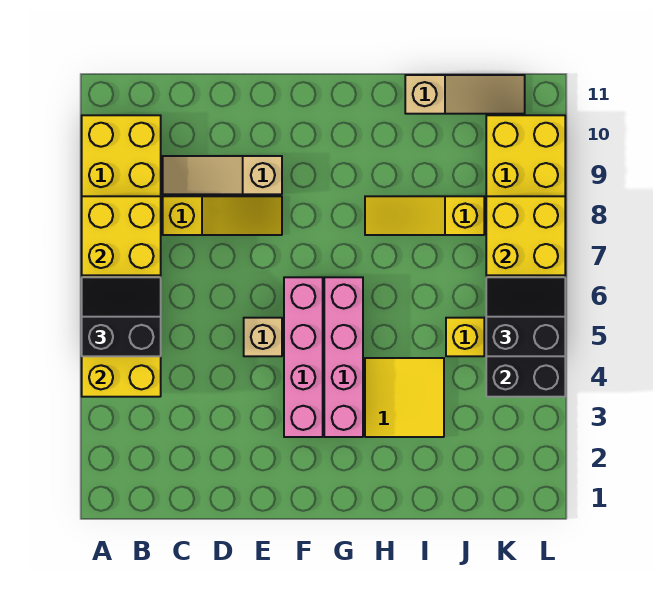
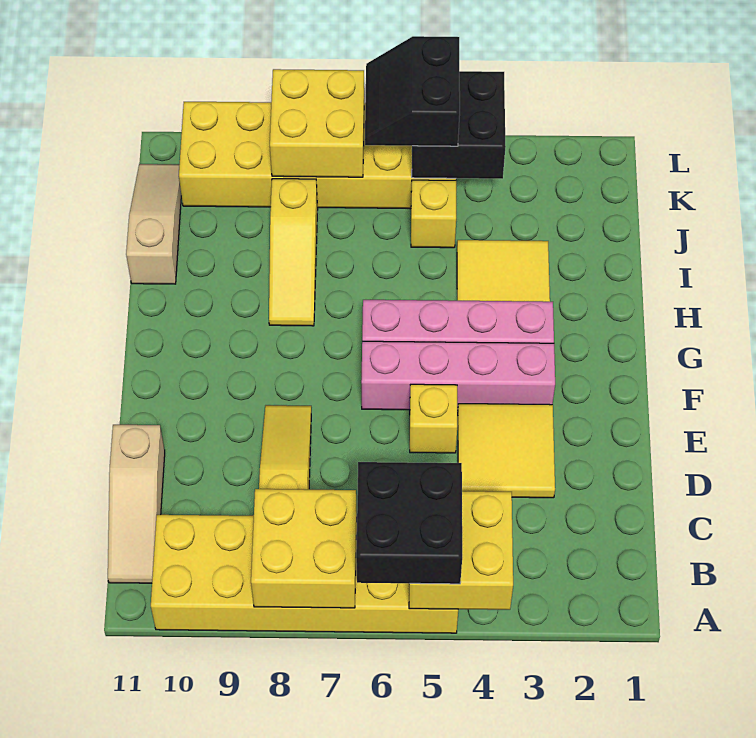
black slope A5:B6 level 3 top 5 -> black brick A5:B6 level 3
tan slope C9:E9 level 1 top E -> tan slope B11:D11 level 1 top D
none -> yellow tile D3:E4 level 1
tan brick E5 level 1 -> yellow brick E5 level 1

